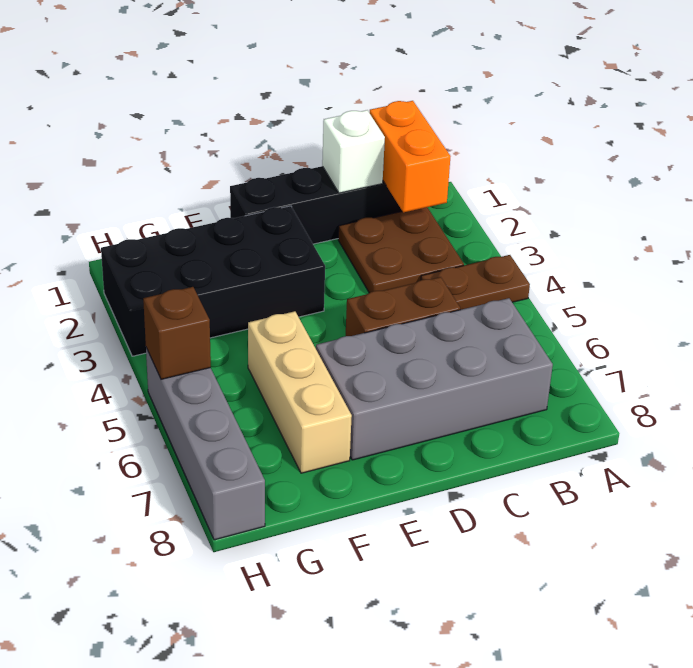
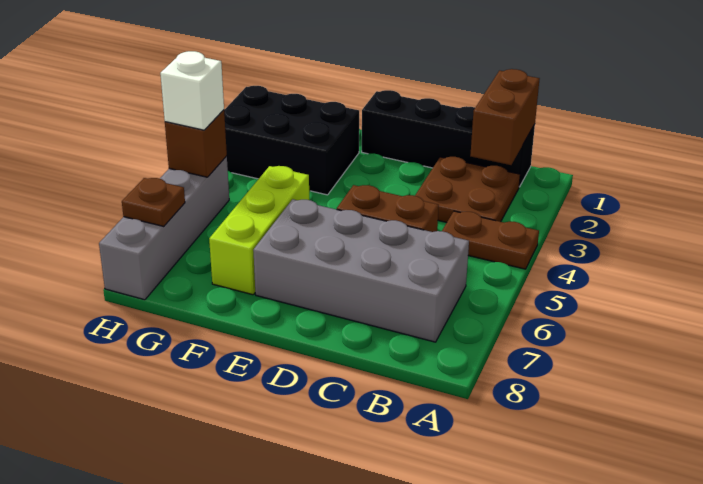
orange brick B1:B2 level 2 -> brown brick B1:B2 level 2
white brick C1 level 2 -> white brick H5 level 3
black brick E2:H3 level 1 -> black brick F2:H3 level 1
tan brick F5:F7 level 1 -> lime brick F5:F7 level 1
none -> brown plate H7 level 2

